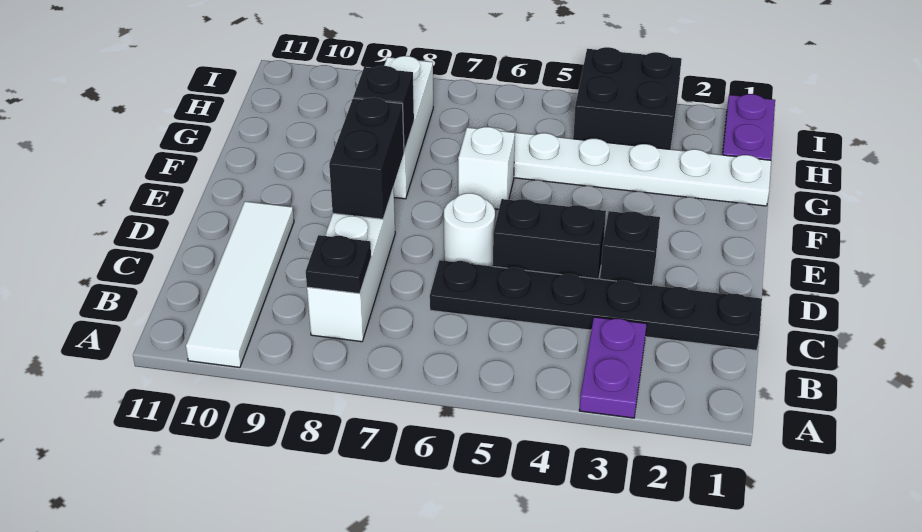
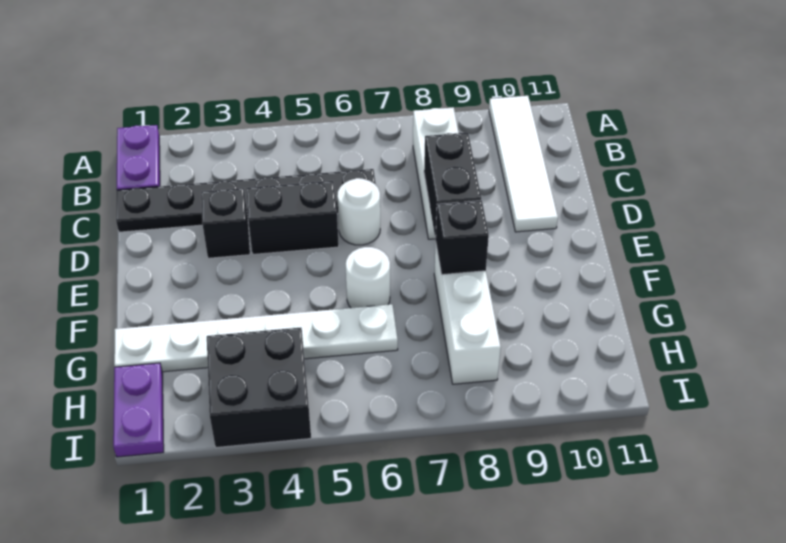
purple plate A3:B3 level 1 -> purple plate A1:B1 level 1
black plate B8 level 2 -> none
white brick F6 level 1 -> white round brick F6 level 1

